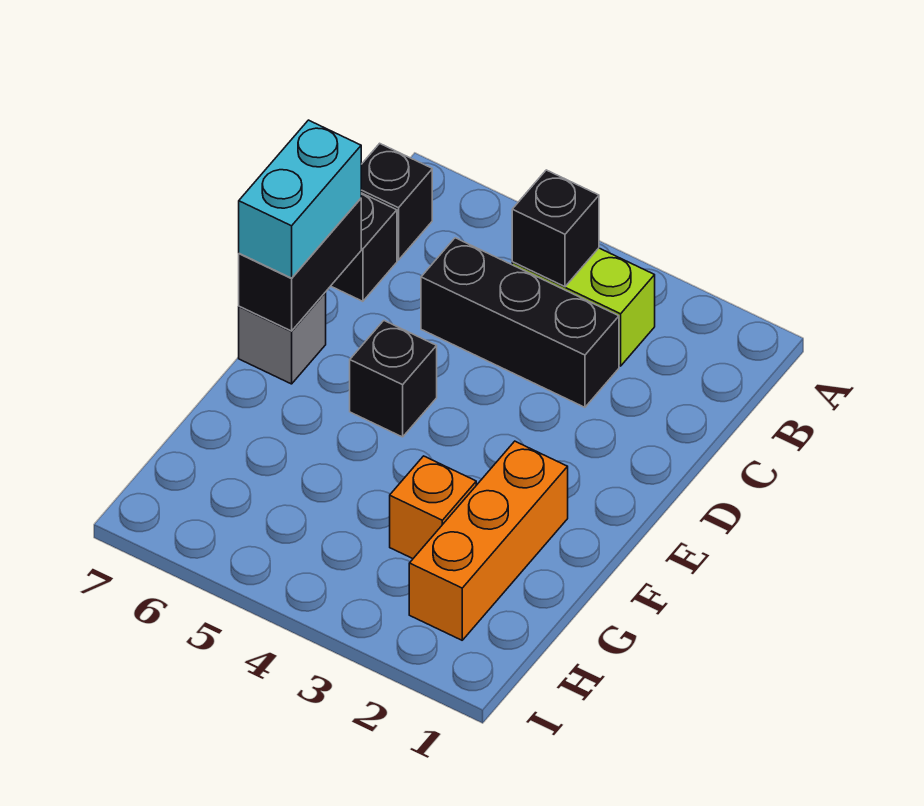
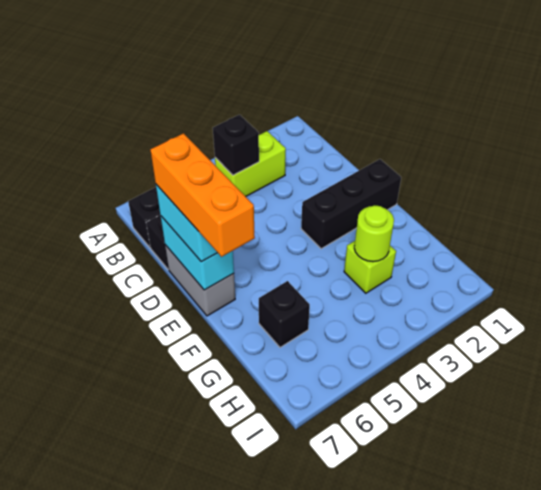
black brick C3:C5 level 1 -> black brick E1:E3 level 1
black brick D7:E7 level 2 -> cyan brick D7:E7 level 2
black brick E5 level 1 -> black brick G6 level 1
grey brick E7 level 1 -> grey brick D7:E7 level 1
orange brick F2:H2 level 1 -> orange brick D7:F7 level 4
orange brick G3 level 1 -> lime brick G3 level 1
none -> lime round brick G3 level 2

